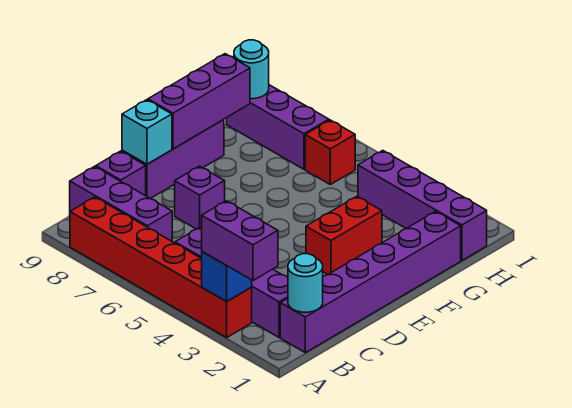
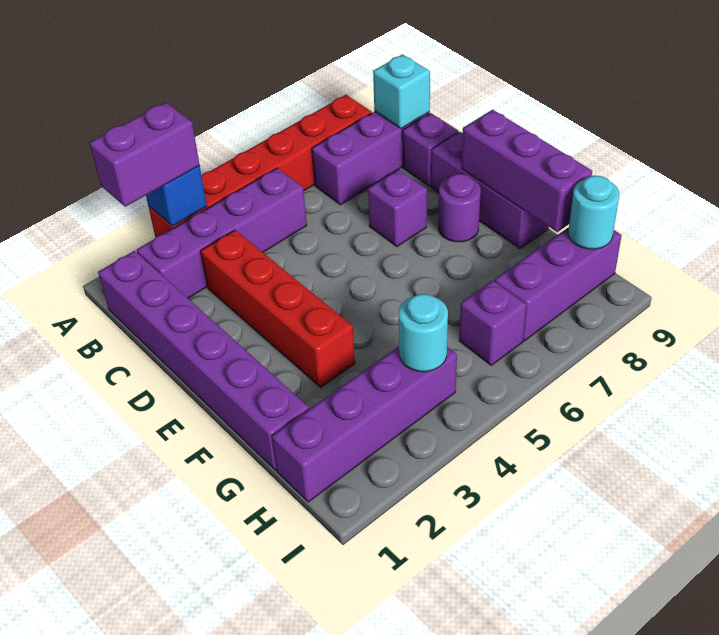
cyan round brick B1 level 2 -> cyan round brick H4 level 2
cyan brick D9 level 2 -> cyan brick B9 level 2
red brick E3:F3 level 1 -> red brick C3:F3 level 1
none -> purple round brick E8 level 1
red brick H6 level 1 -> purple brick H6 level 1

